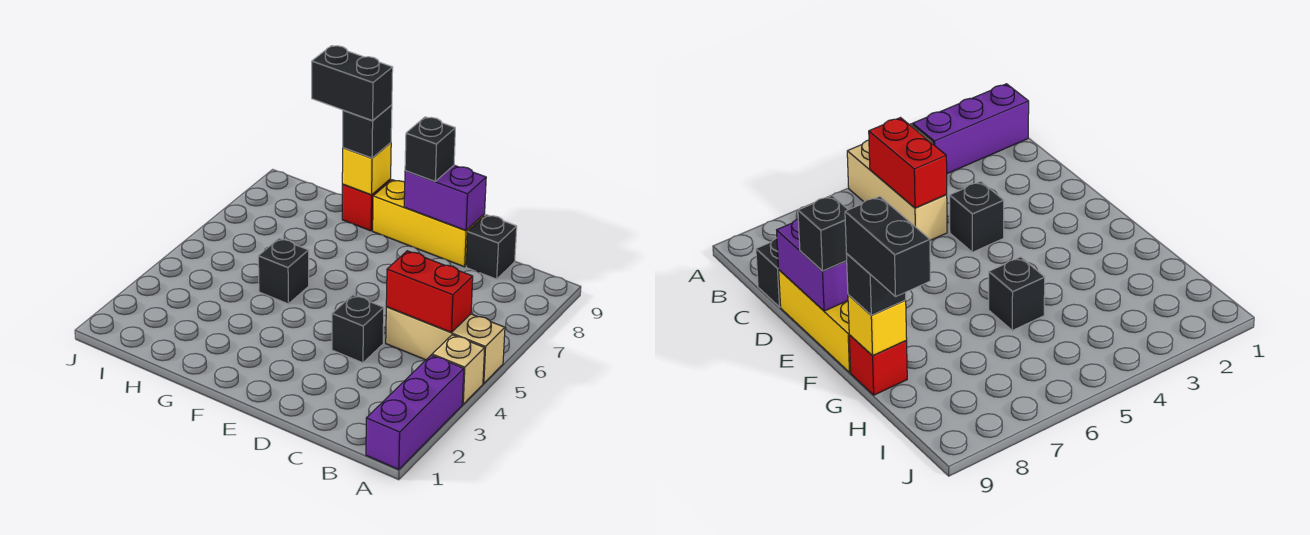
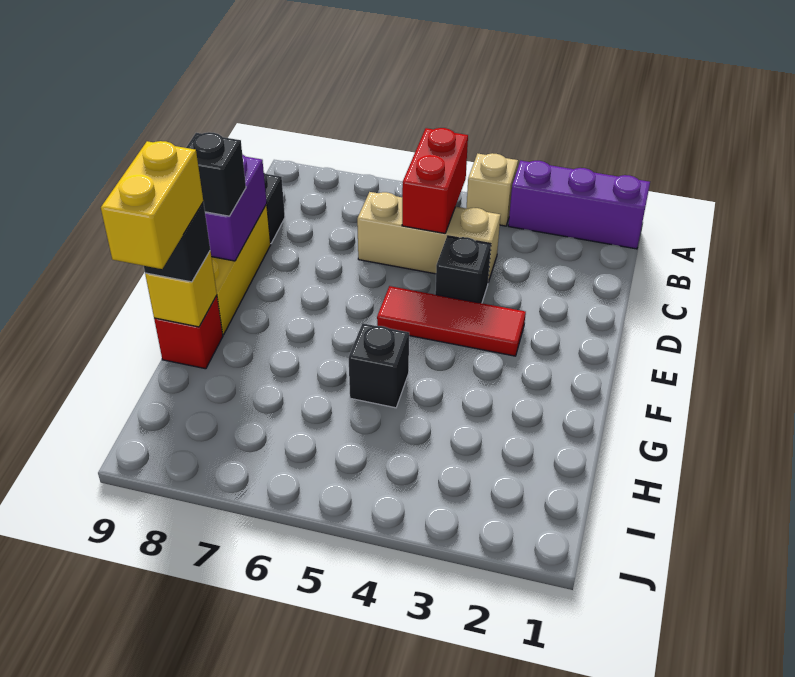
tan brick A5:C5 level 1 -> tan brick C4:C6 level 1
none -> red tile E3:E5 level 1
black brick G9:H9 level 4 -> yellow brick G9:H9 level 4

